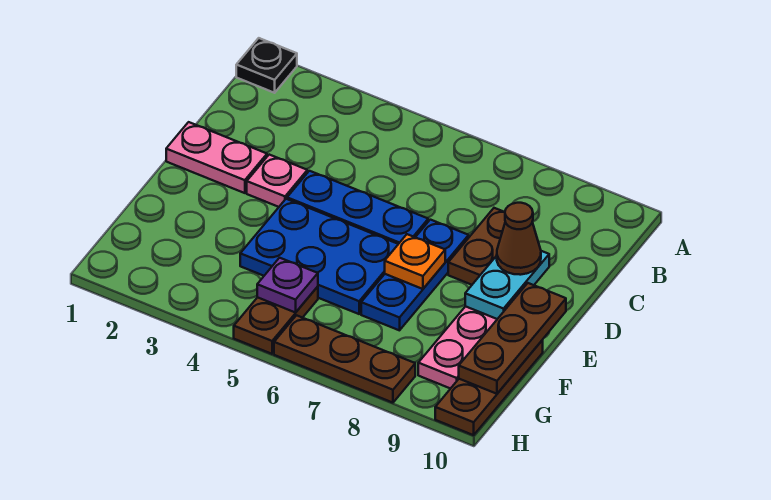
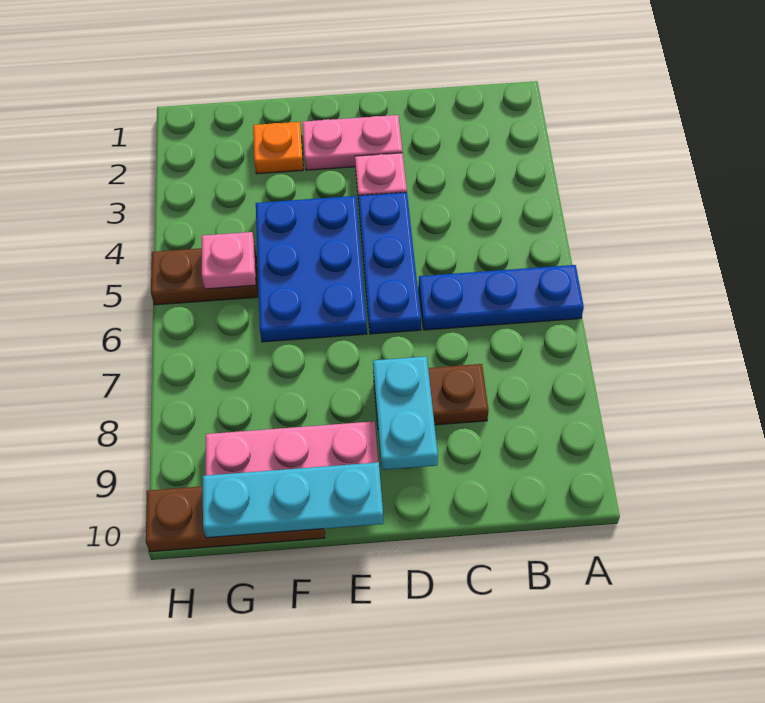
black plate A1 level 1 -> none
pink plate D1:D2 level 1 -> pink plate D2:E2 level 1
blue plate D7:F7 level 1 -> blue plate A6:C6 level 1
cyan plate D9:E9 level 2 -> cyan plate D8:D9 level 2
brown cone D9 level 3 -> none
orange plate E7 level 2 -> orange plate F2 level 1
brown plate E10:G10 level 2 -> cyan plate E10:G10 level 2
purple plate G5 level 2 -> pink plate G5 level 2
brown plate H6:H8 level 1 -> none

